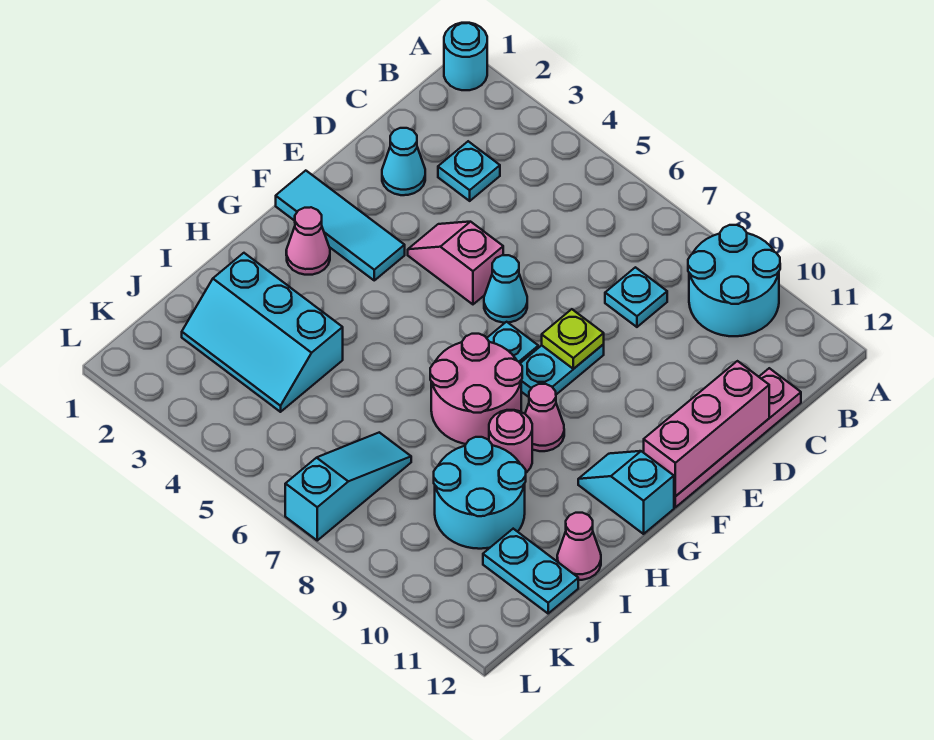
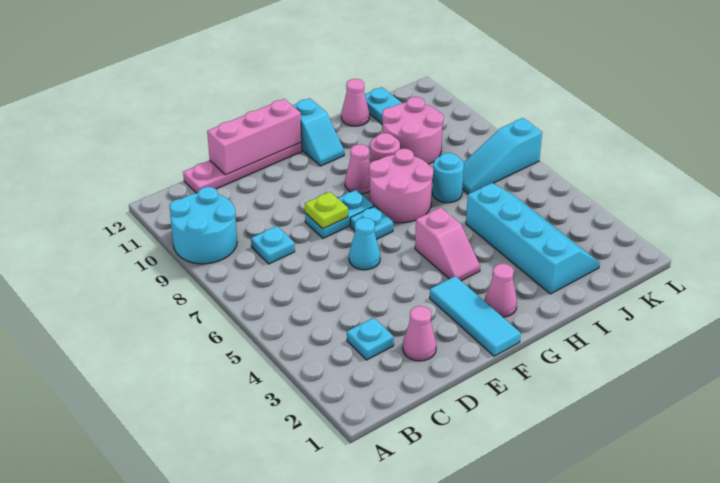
cyan round brick A1 level 1 -> cyan round brick I7 level 1
cyan cone D2 level 1 -> pink cone D2 level 1
pink slope E4:E5 level 1 top 5 -> pink slope G4:G5 level 1 top 5
cyan slope I2:J4 level 1 top I -> cyan slope I2:J5 level 1 top I
cyan round brick I9:J10 level 1 -> pink round brick I9:J10 level 1

